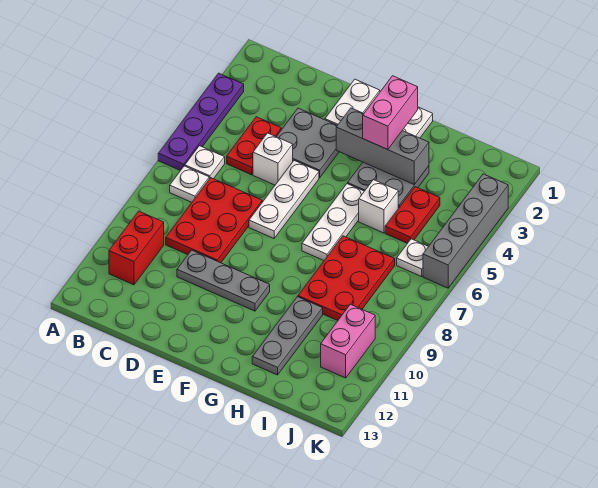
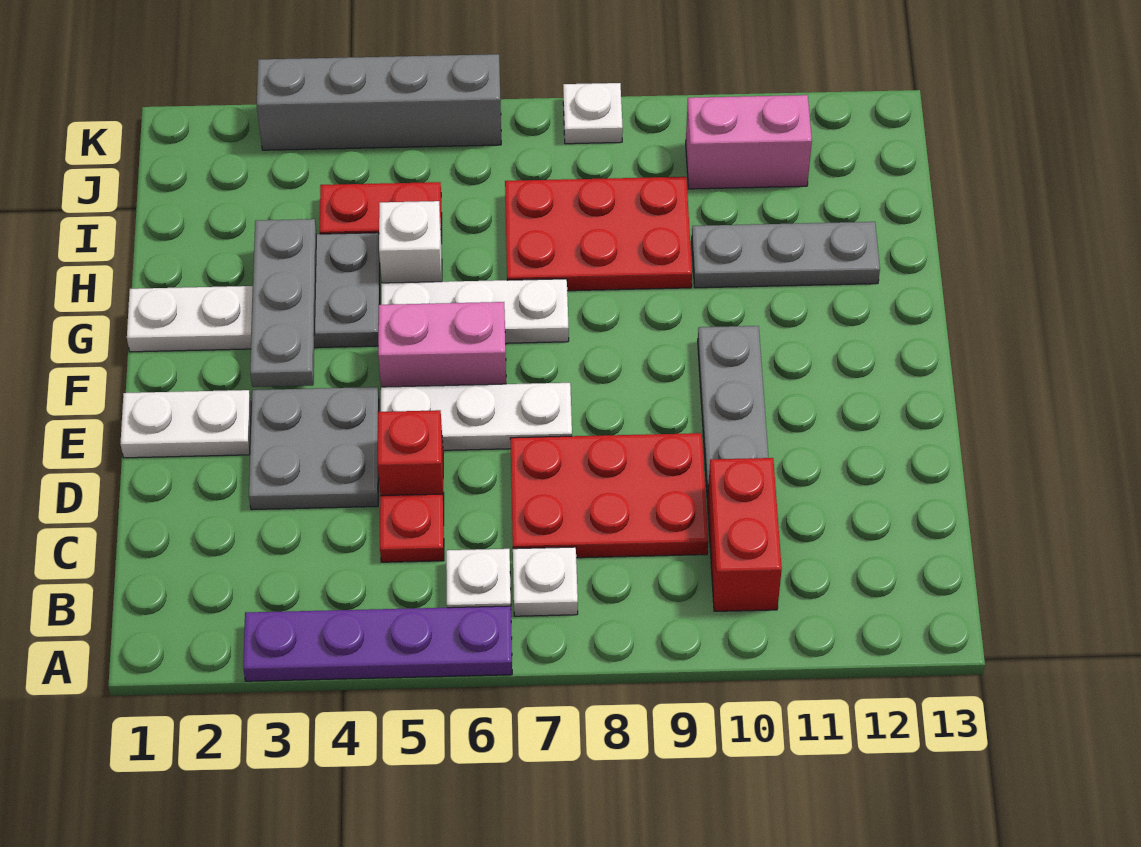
red brick B10:B11 level 1 -> red brick B10:C10 level 1
red plate C4:C5 level 1 -> red plate C5 level 1
white brick D5 level 1 -> red brick D5 level 1
grey brick F3:H3 level 2 -> grey plate F3:H3 level 2
pink brick G2:G3 level 3 -> pink brick F5:F6 level 1
white plate J6 level 1 -> white plate K8 level 1

